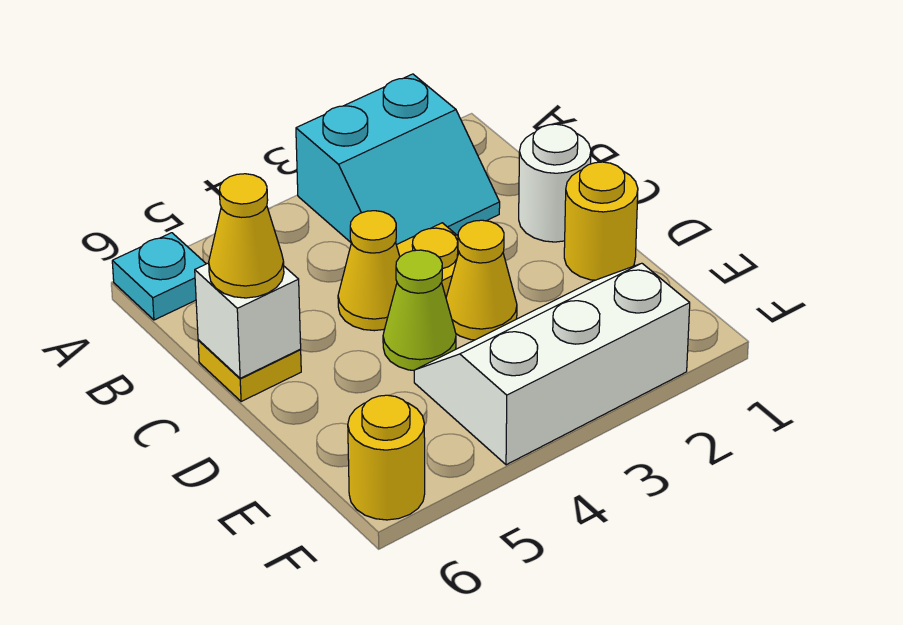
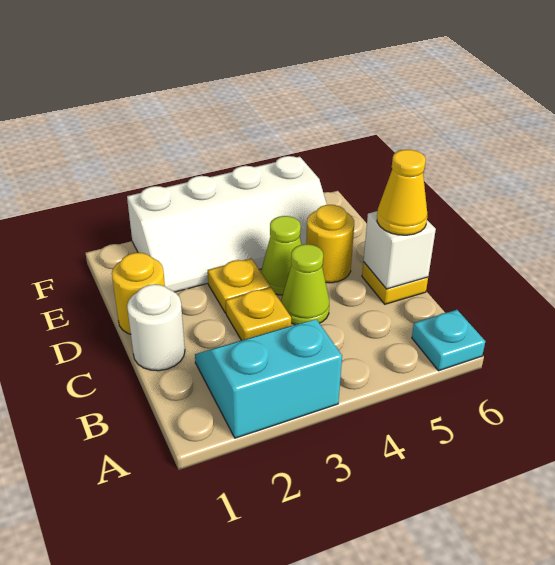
yellow cone C4 level 1 -> lime cone C4 level 1
yellow cone D3 level 1 -> yellow plate D3 level 1
white slope E2:F4 level 1 top F -> white slope E2:F5 level 1 top F
yellow round brick F6 level 1 -> yellow round brick D5 level 1

